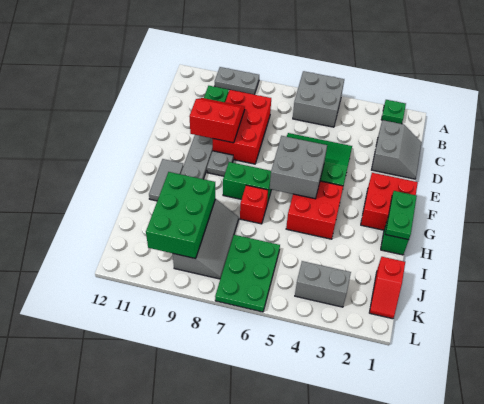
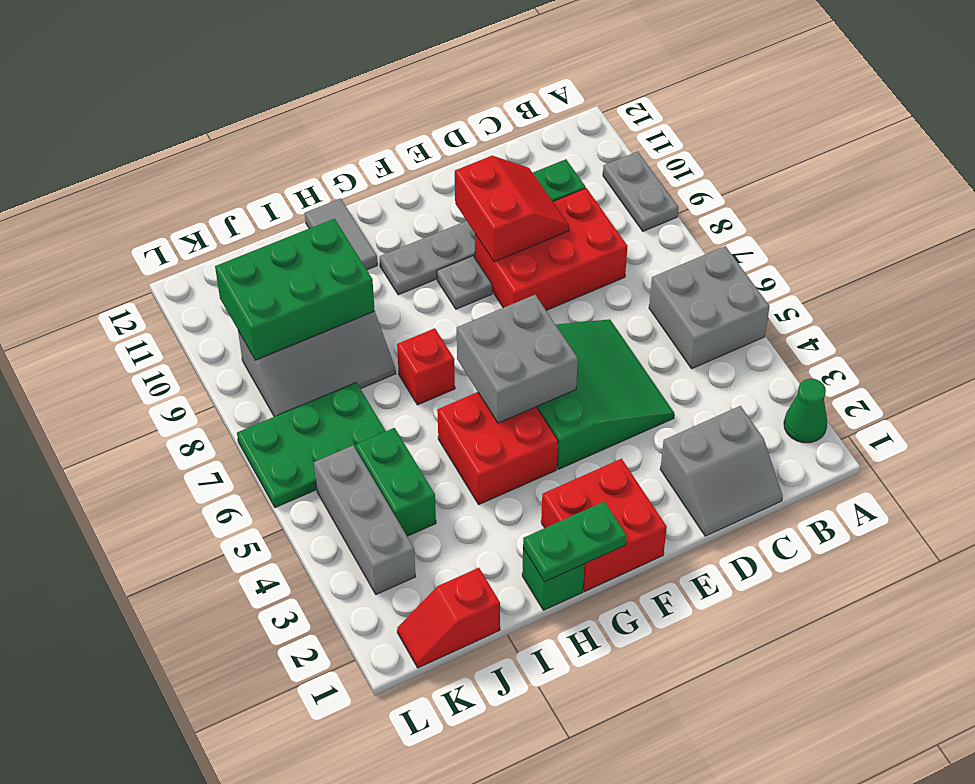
green plate A2 level 1 -> green cone A2 level 1
green brick G7:G8 level 1 -> green brick J4:J5 level 1
grey tile G11:H11 level 1 -> grey tile H11:H12 level 1
grey brick K3:K4 level 1 -> grey brick K3:K5 level 1

